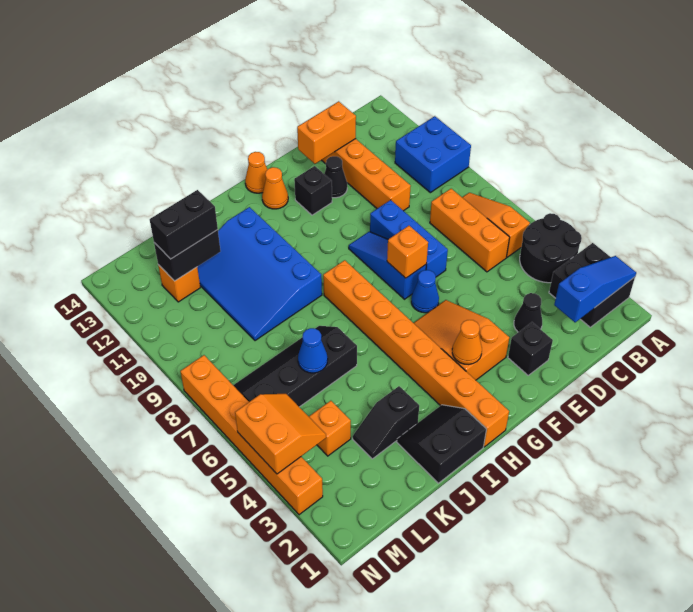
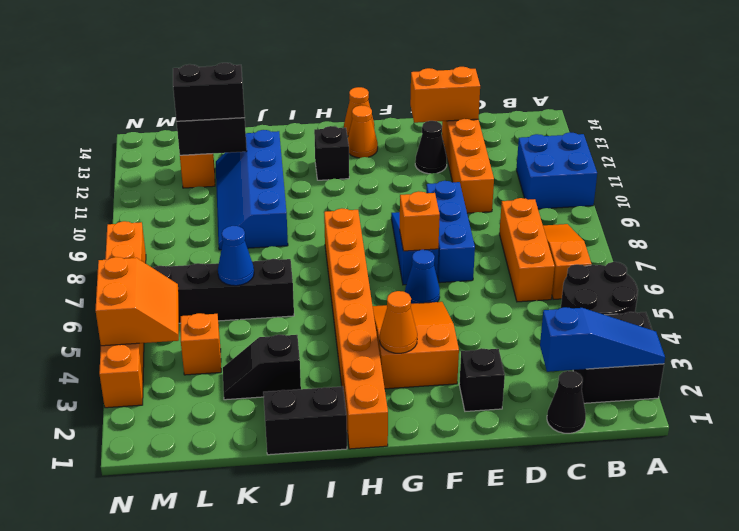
black cone D3 level 1 -> black cone C1 level 1
black brick F12 level 1 -> black brick H12 level 1
blue slope I9:K12 level 1 top I -> blue slope J9:K12 level 1 top J

